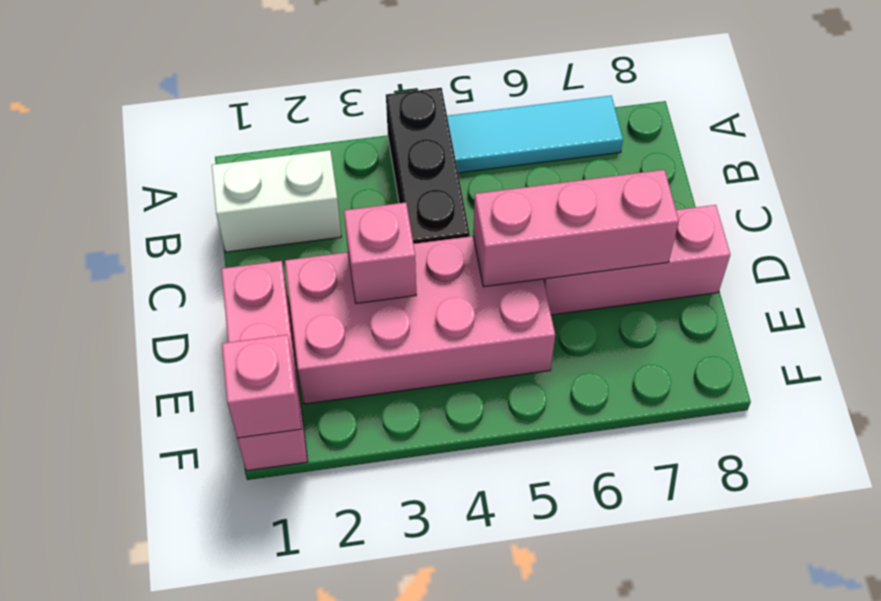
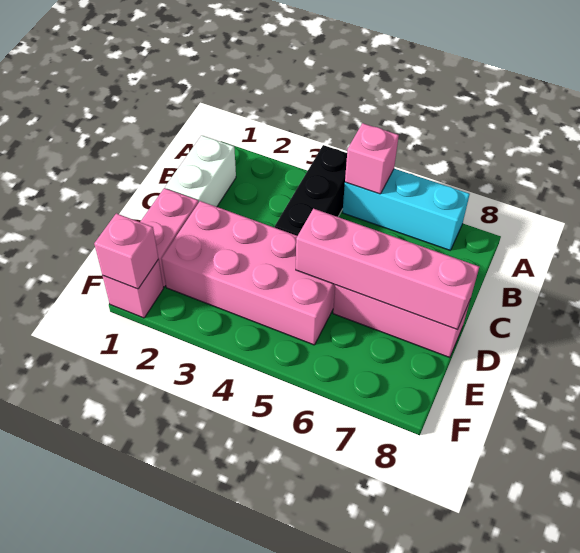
cyan tile A5:A7 level 1 -> cyan brick A5:A7 level 1
white brick B1:B2 level 1 -> white brick B1:C1 level 1
pink brick D3 level 2 -> pink brick A5 level 2
pink brick D5:D7 level 2 -> pink brick D5:D8 level 2

